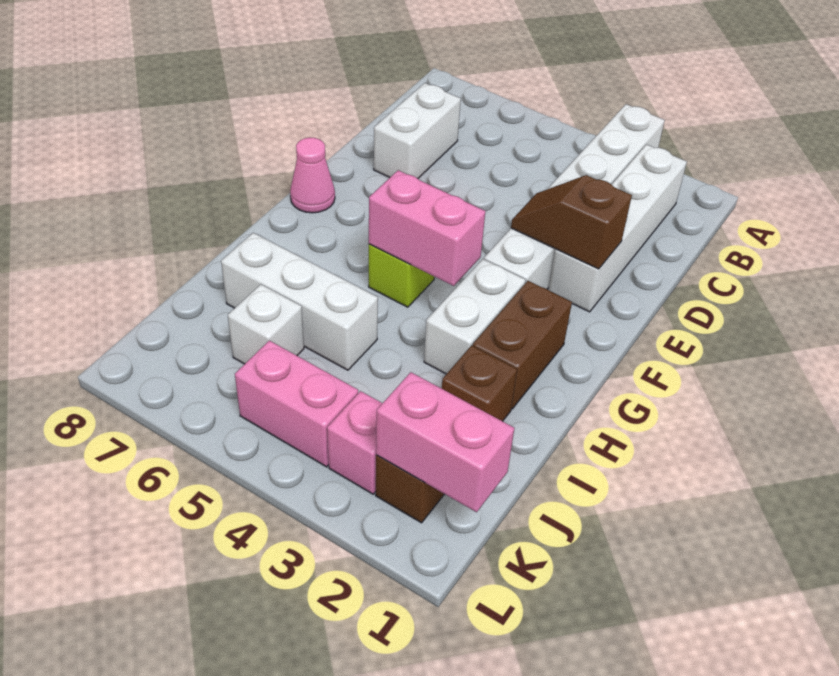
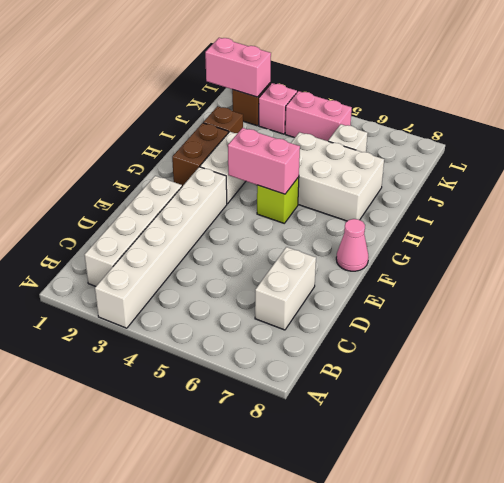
brown slope E2:E3 level 2 top 2 -> none
white brick I5:I7 level 1 -> white brick H5:I7 level 1

